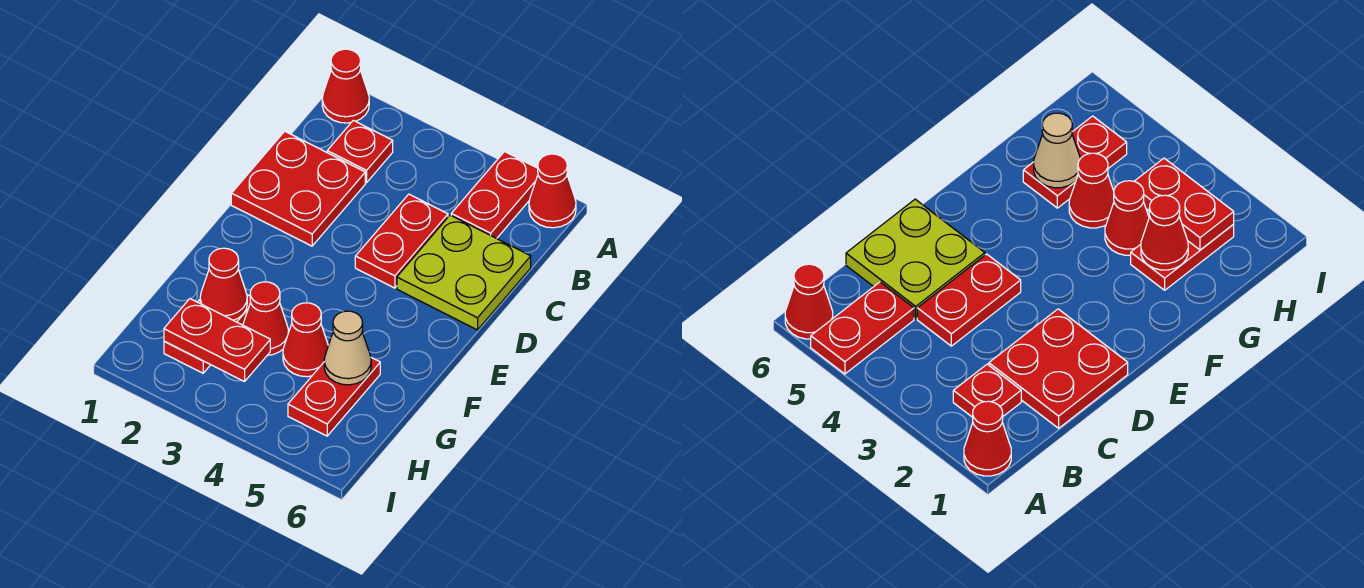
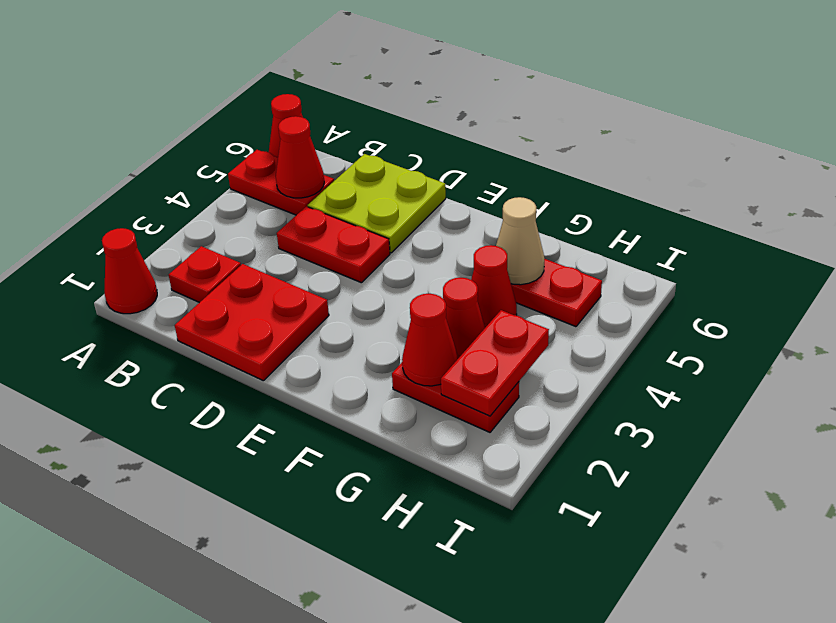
none -> red cone B5 level 2

